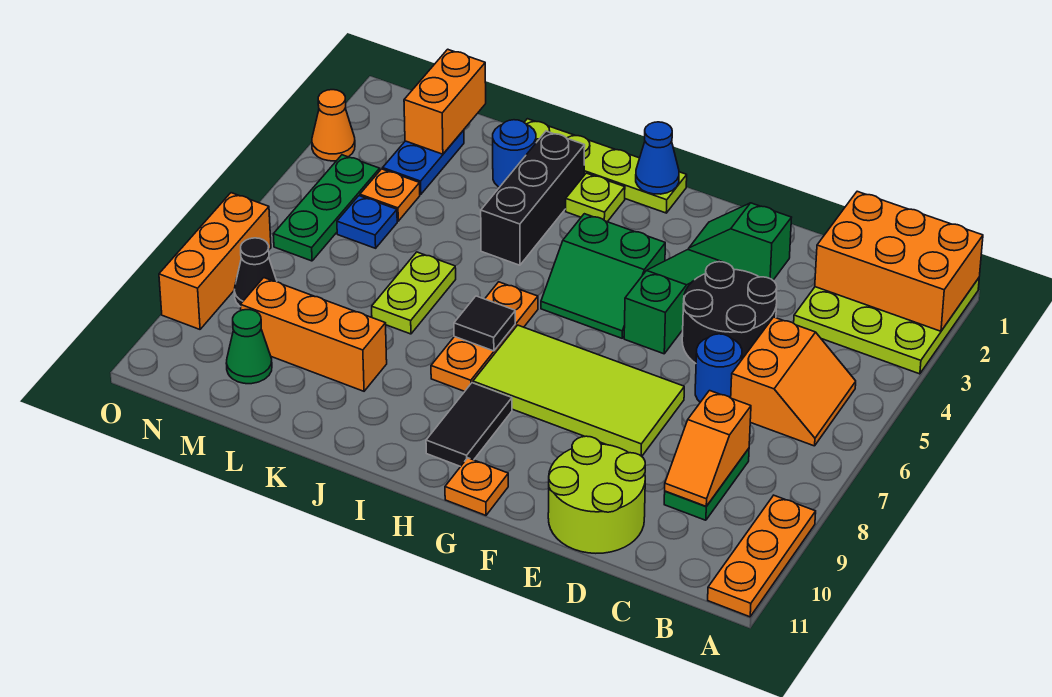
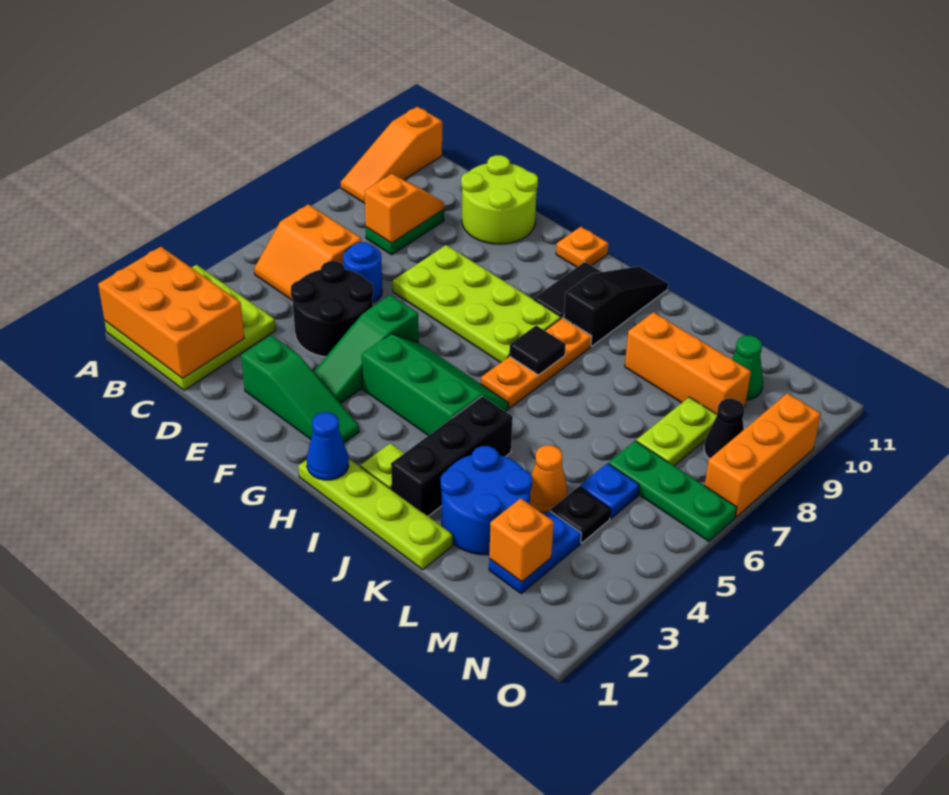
orange plate A9:A11 level 1 -> orange slope A9:A11 level 1 top 11
orange slope B5:C6 level 1 top C -> orange slope B5:C6 level 1 top 6
green slope E2:F2 level 1 top E -> green slope E2:G2 level 1 top E
lime tile E7:H8 level 1 -> lime plate E7:H8 level 1
green slope G4:H5 level 1 top 4 -> green slope G4:I5 level 1 top 4
none -> black slope I9:I11 level 1 top 9
blue round brick K2 level 1 -> blue round brick K2:L3 level 1
lime plate K6:K7 level 1 -> lime plate M7:M8 level 1
orange brick M1:M2 level 2 -> orange brick M2 level 2
orange plate M4 level 1 -> black plate M4 level 1
green plate N4:N6 level 1 -> green plate M6:O6 level 1
orange cone O3 level 1 -> orange cone L4 level 1

